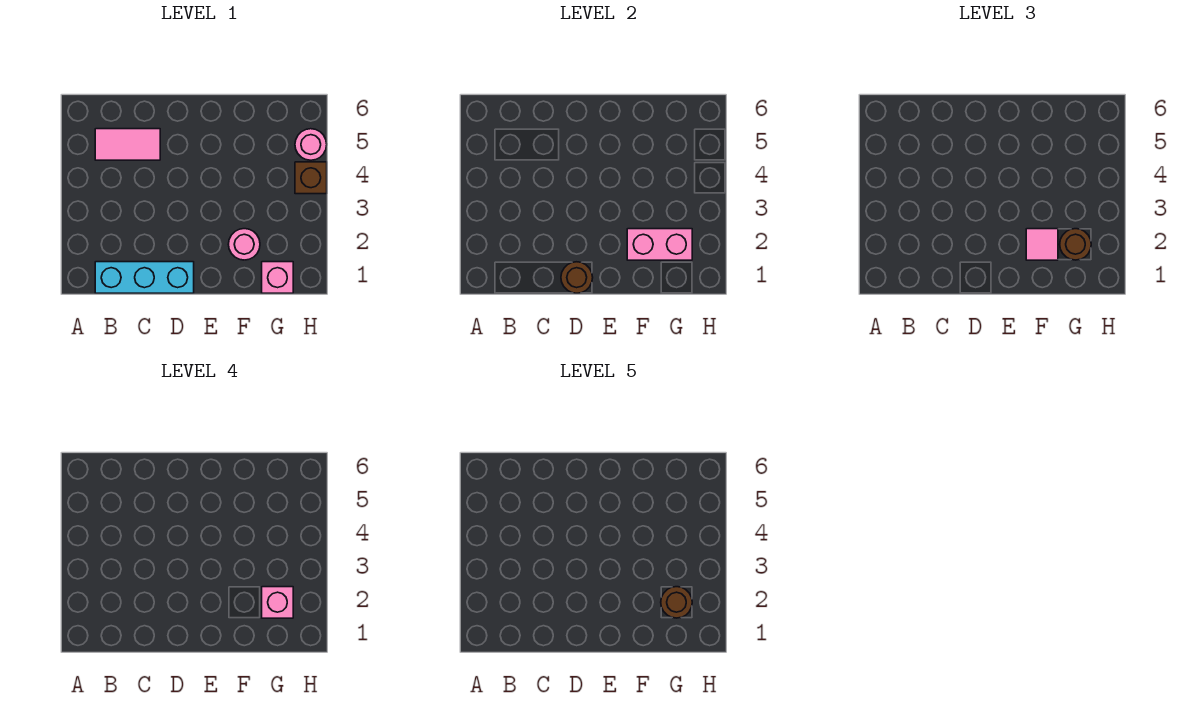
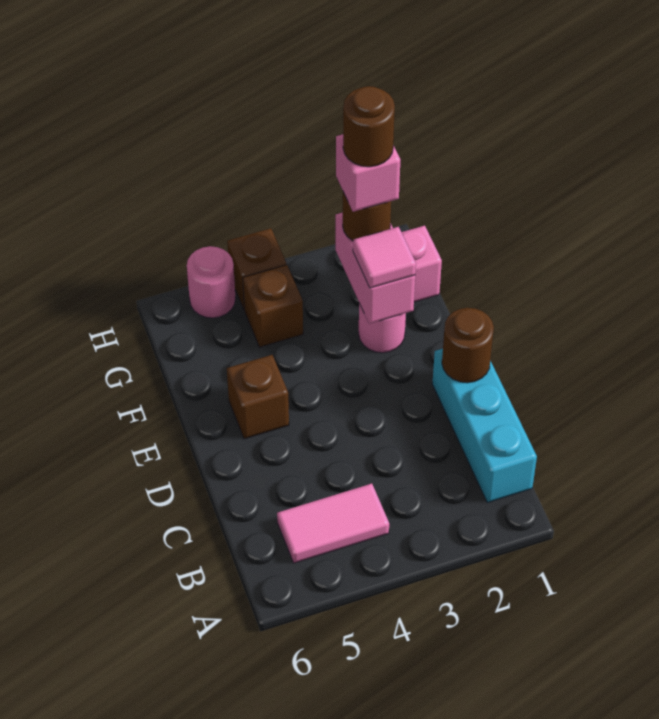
pink tile B5:C5 level 1 -> pink tile B4:B5 level 1
none -> brown brick E5 level 1
none -> brown brick G4 level 1

